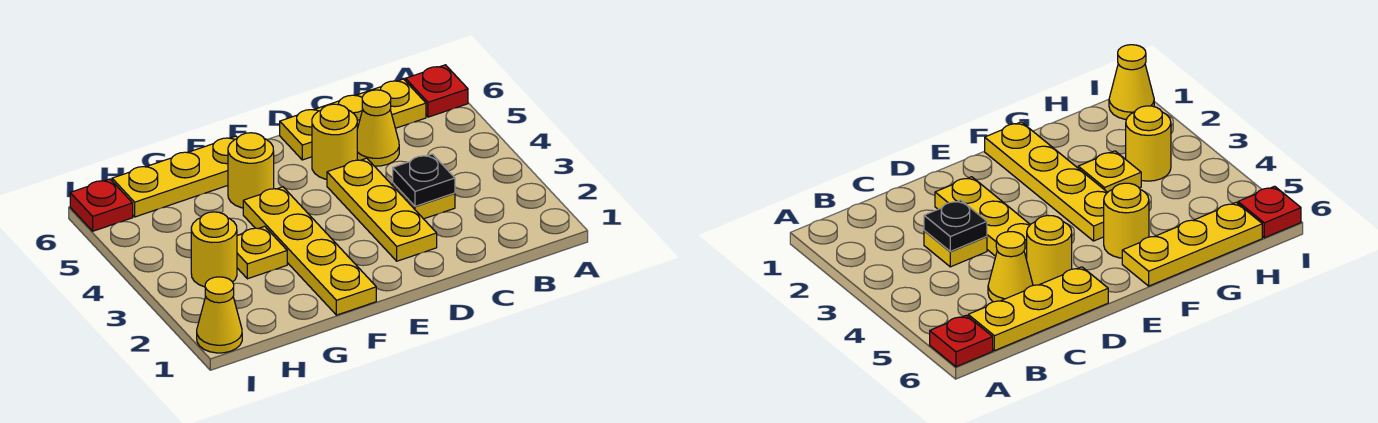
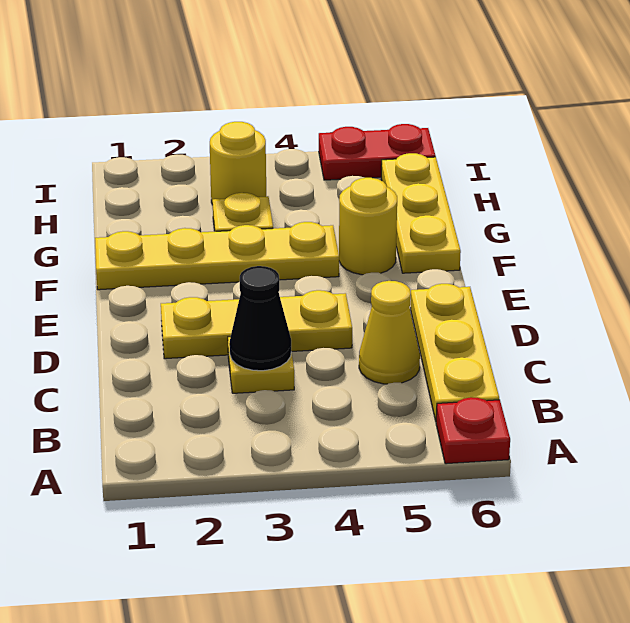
black plate C3 level 2 -> black cone C3 level 2
yellow round brick D5 level 1 -> none
yellow cone I1 level 1 -> none
red plate I6 level 1 -> red plate I5:I6 level 1

